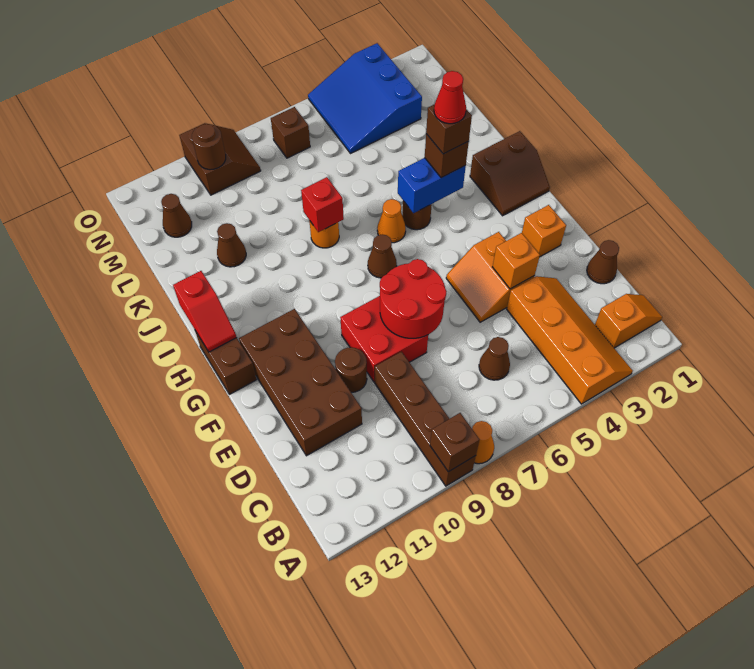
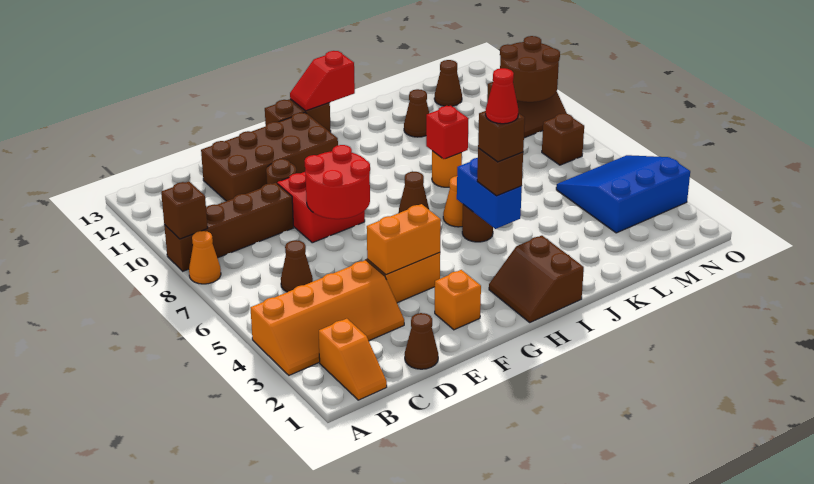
orange brick E4 level 2 -> orange brick E4:F4 level 2
brown round brick N10 level 2 -> brown round brick N9:O10 level 2

